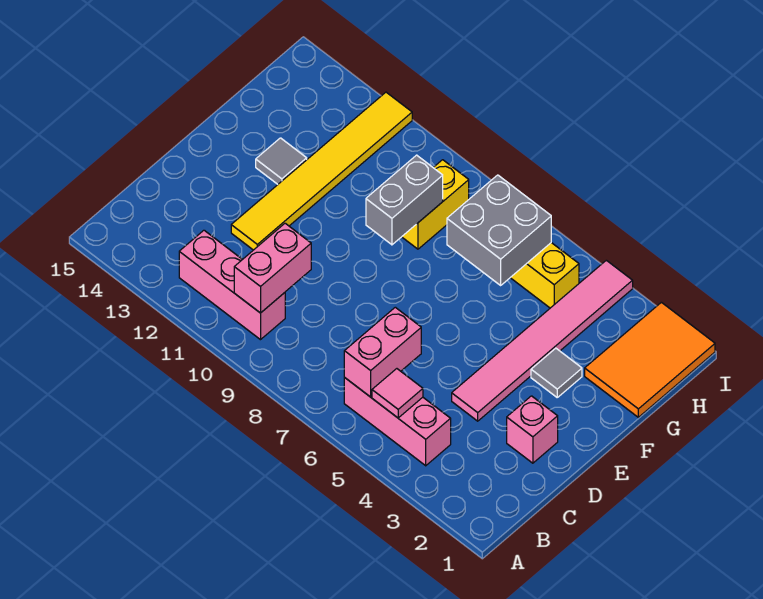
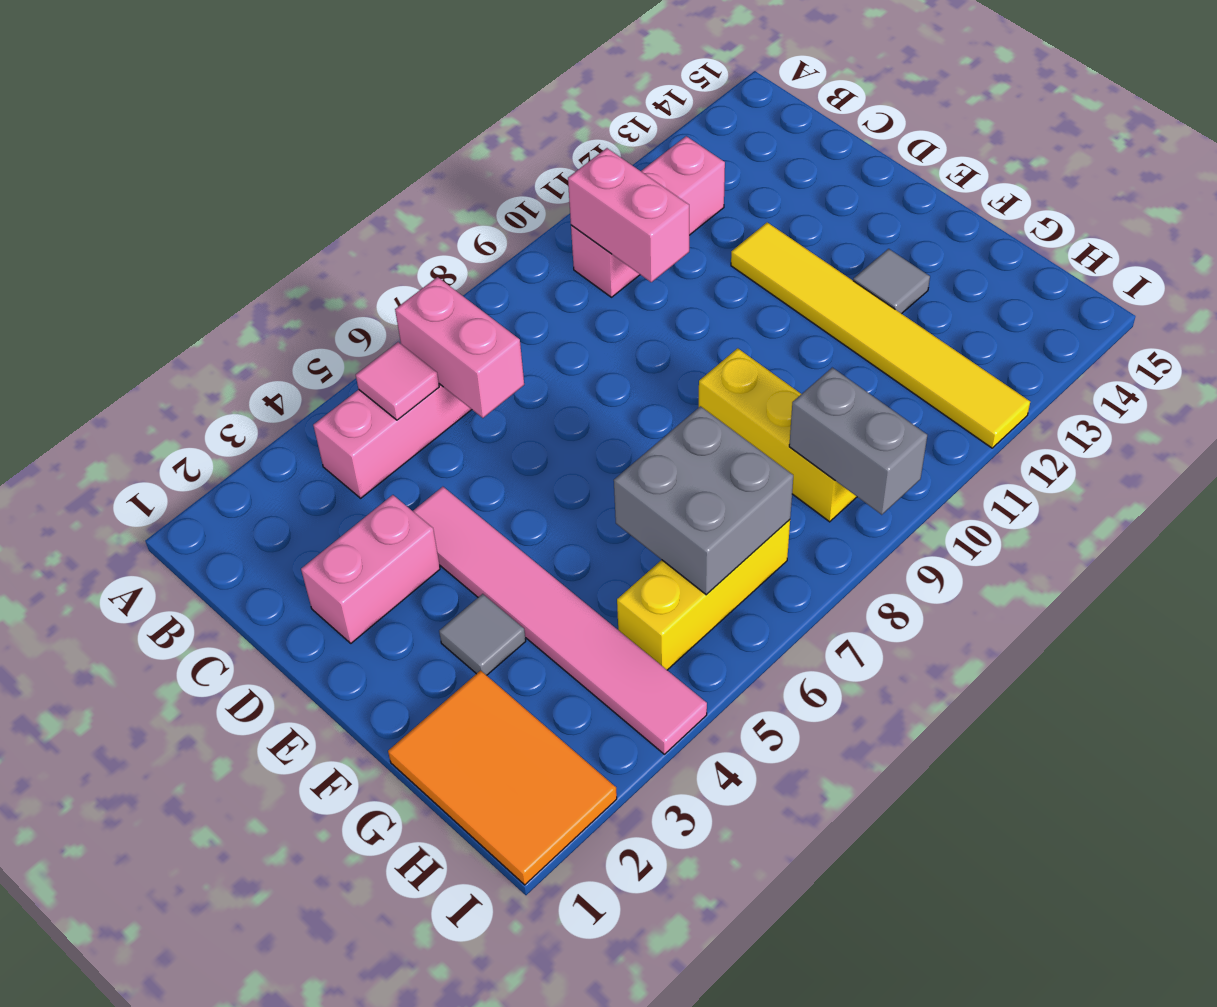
pink brick D2 level 1 -> pink brick D2:D3 level 1
grey brick F9:G9 level 2 -> grey brick H9:I9 level 2
yellow brick G9:H9 level 1 -> yellow brick F9:H9 level 1

